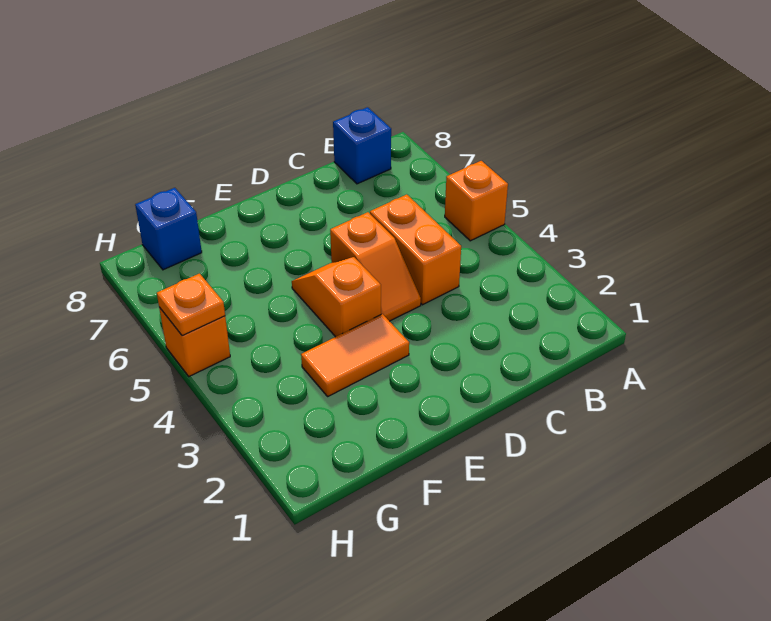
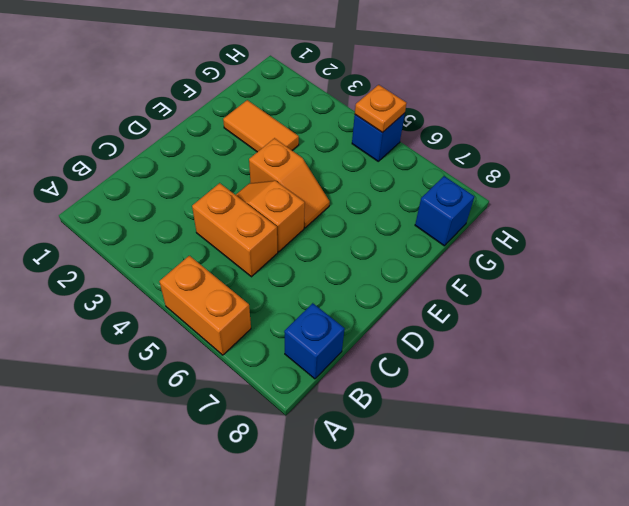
orange brick A5 level 1 -> orange brick A5:A6 level 1
orange tile E3:F3 level 1 -> orange tile F2:F3 level 1
orange brick H5 level 1 -> blue brick H5 level 1

